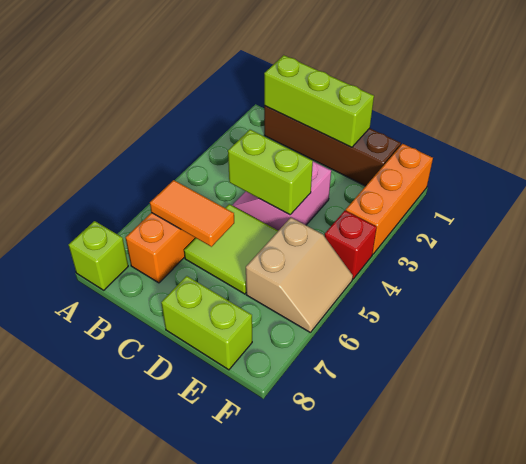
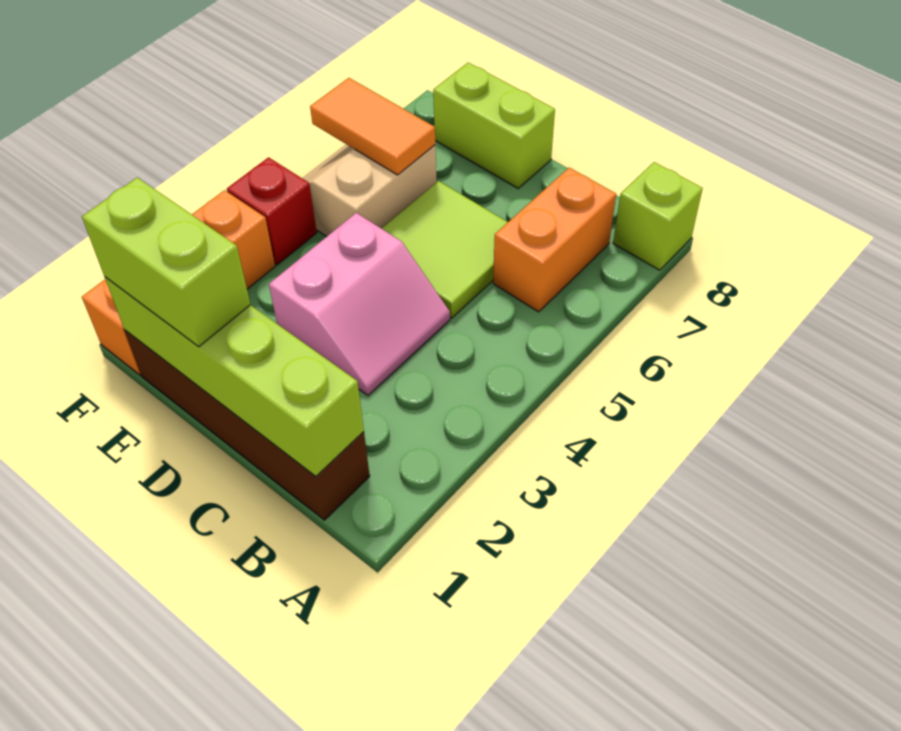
lime brick B1:D1 level 2 -> lime brick B1:E1 level 2
orange tile B6:C6 level 2 -> orange tile E6:F6 level 2
lime brick C4:D4 level 2 -> lime brick D1:E1 level 3

